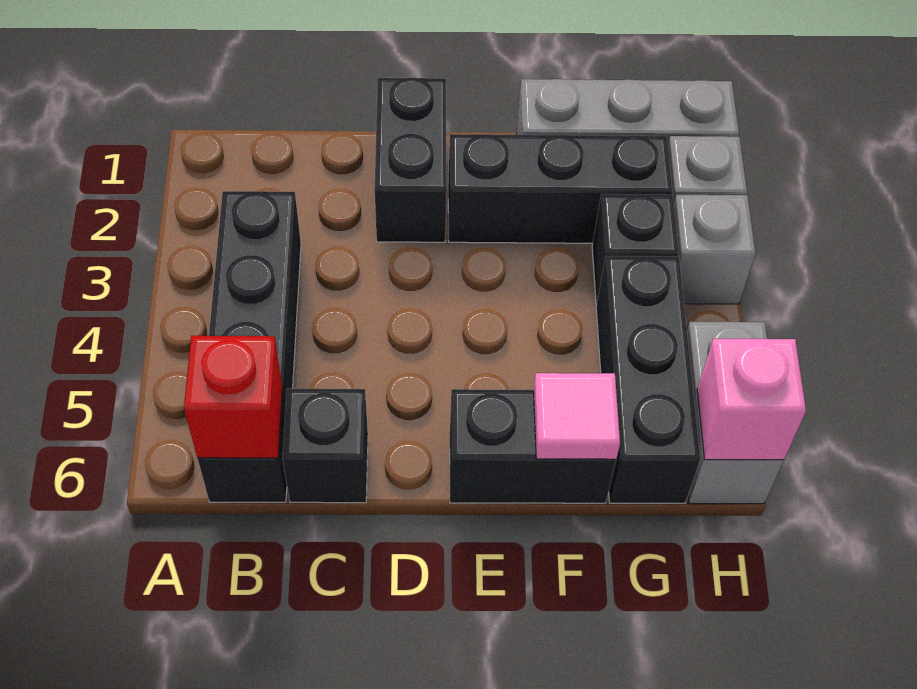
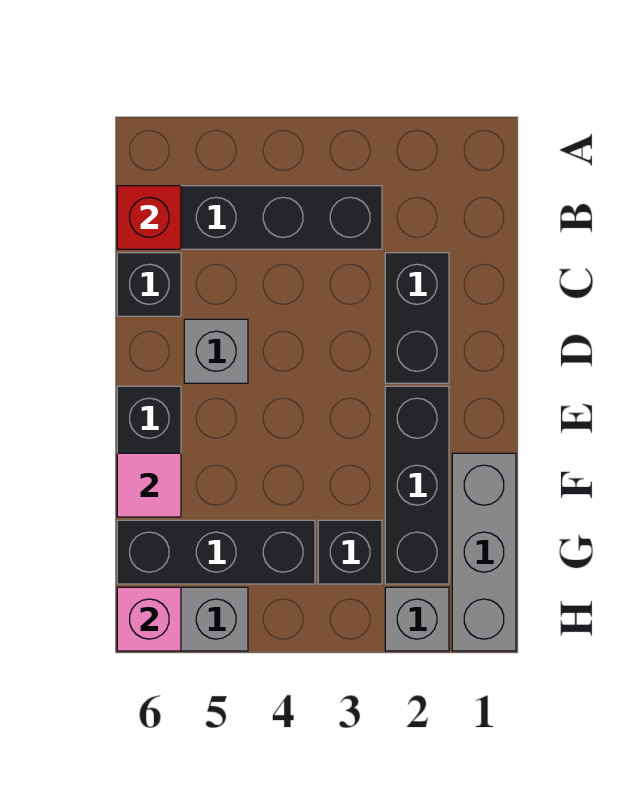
black brick D1:D2 level 1 -> black brick C2:D2 level 1
grey brick H3 level 1 -> grey brick D5 level 1

